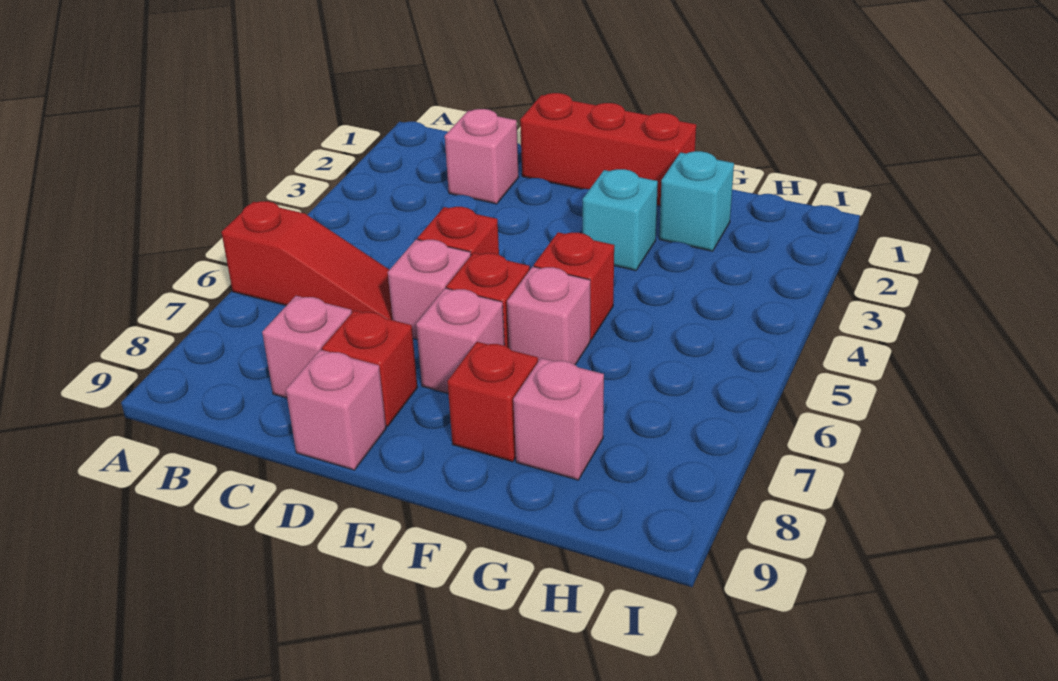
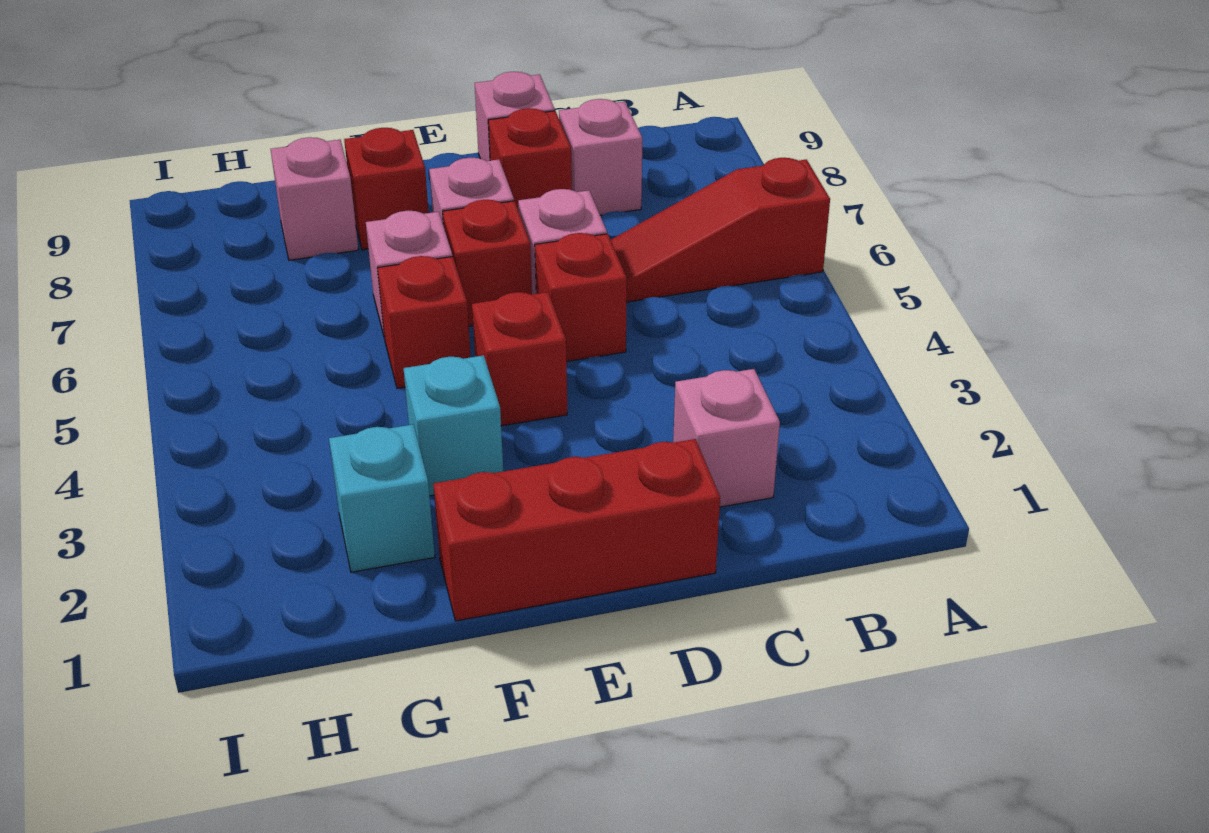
none -> red brick E4 level 1

